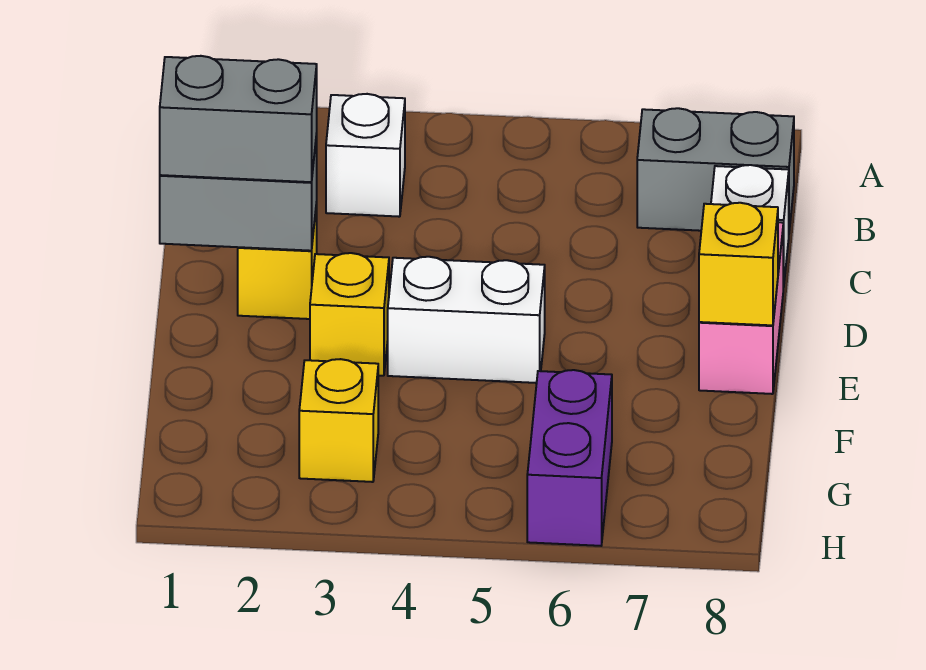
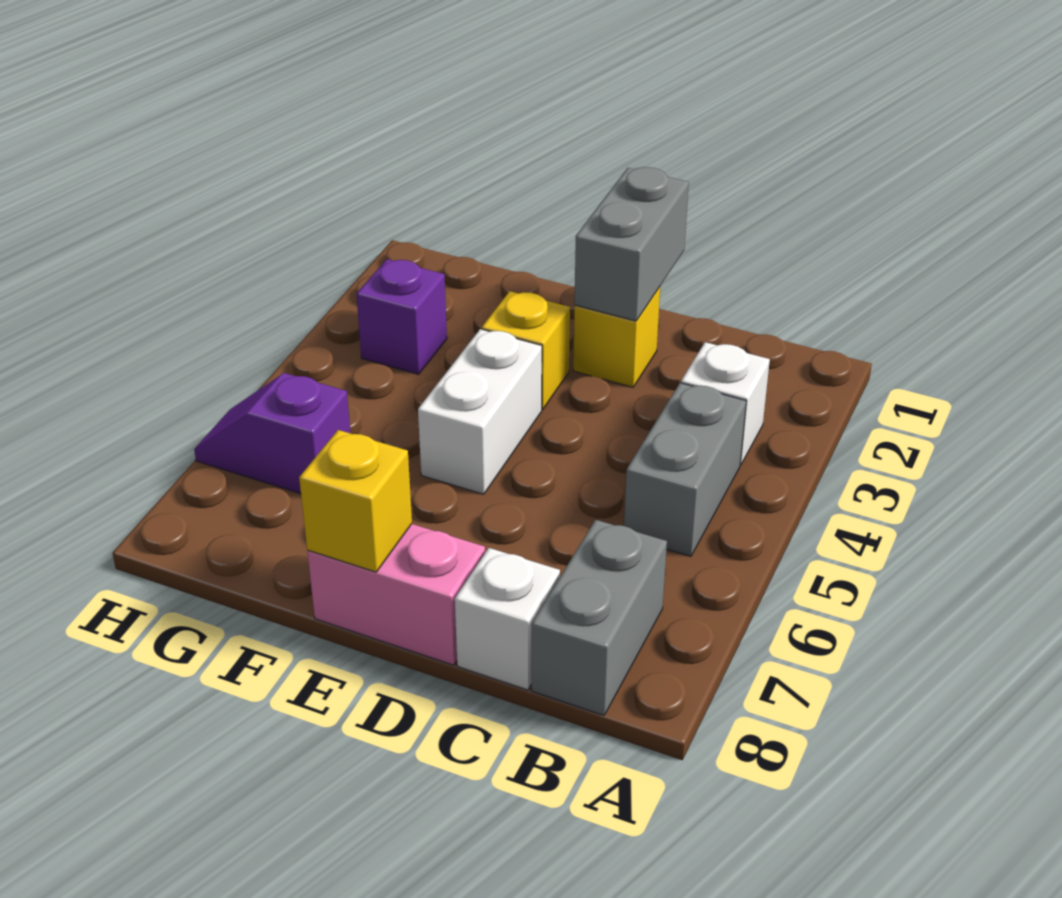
grey brick D1:D2 level 3 -> grey brick B4:B5 level 1
yellow brick G3 level 1 -> purple brick G3 level 1
purple brick G6:H6 level 1 -> purple slope G6:H6 level 1 top G

